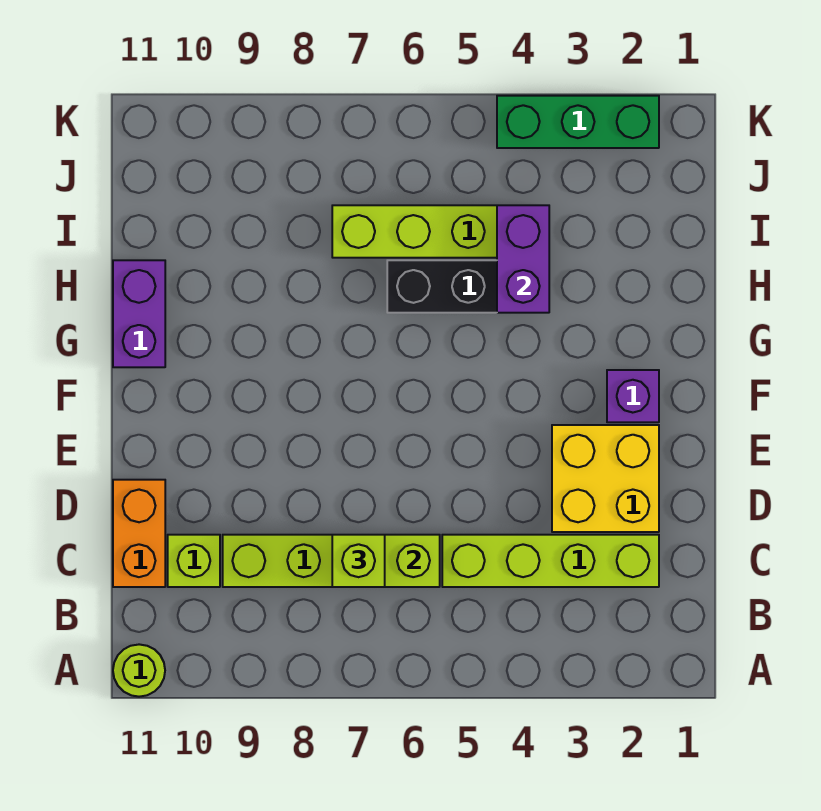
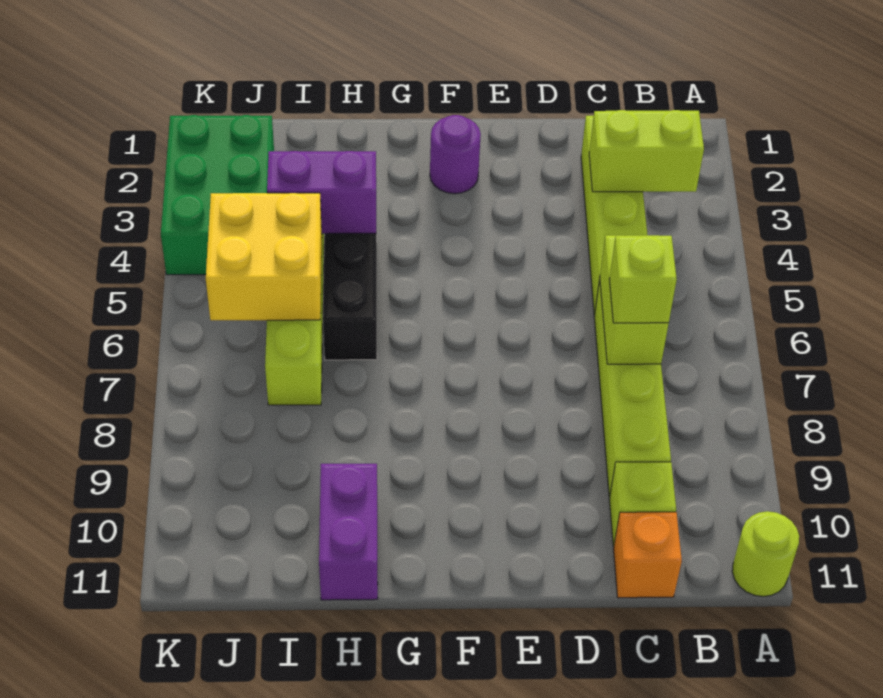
none -> lime brick B3:C3 level 2
orange brick C11:D11 level 1 -> orange brick C11 level 1
yellow brick D2:E3 level 1 -> yellow brick I5:J6 level 2
purple brick F2 level 1 -> purple round brick F2 level 1
purple brick G11:H11 level 1 -> purple brick H10:H11 level 1
green brick K2:K4 level 1 -> green brick J2:K4 level 1

